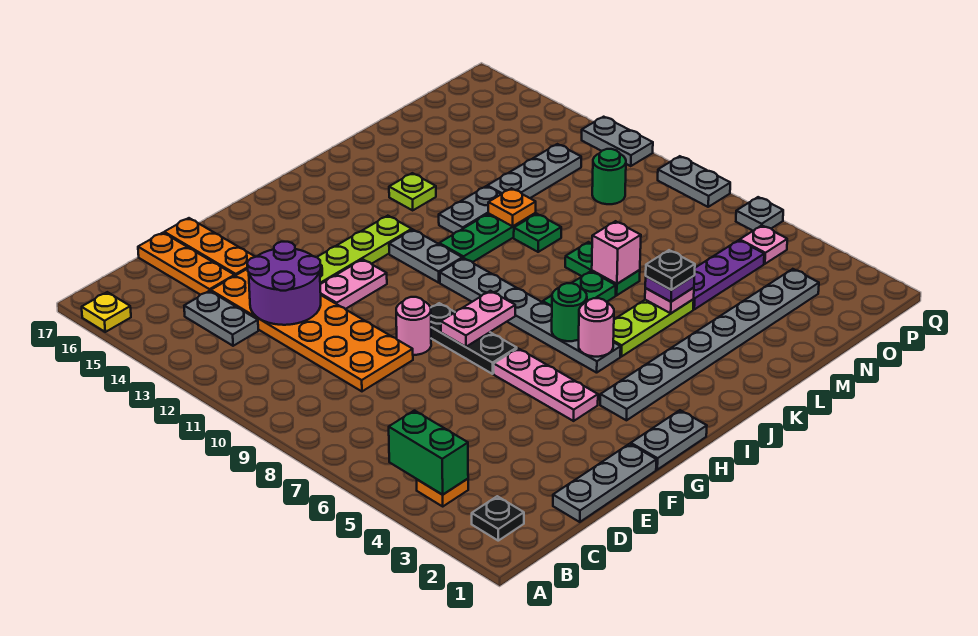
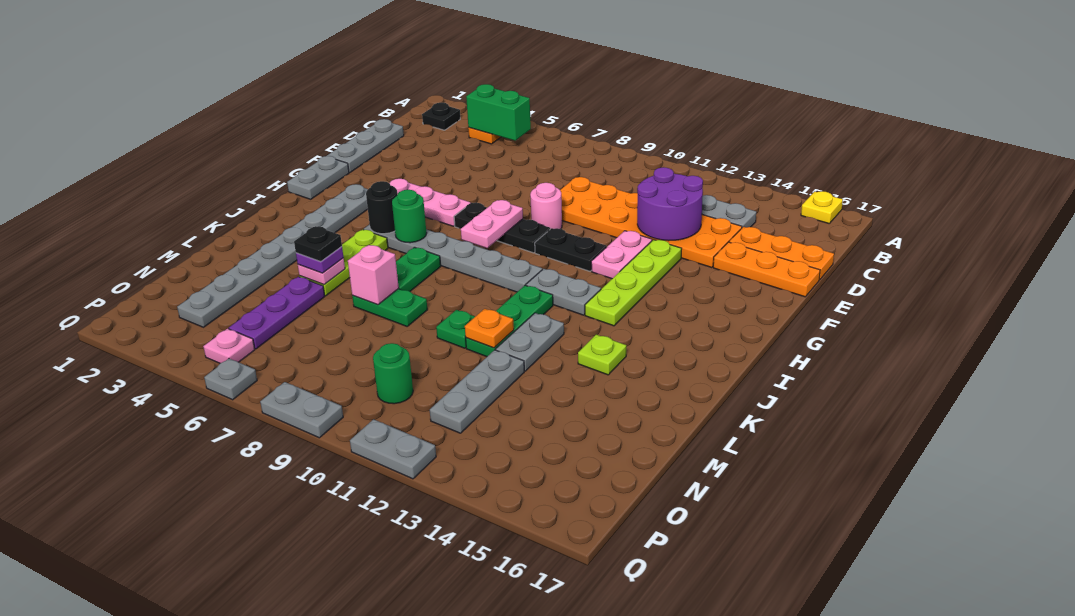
none -> black plate G10:G11 level 1
pink round brick I5 level 2 -> black round brick I5 level 2

